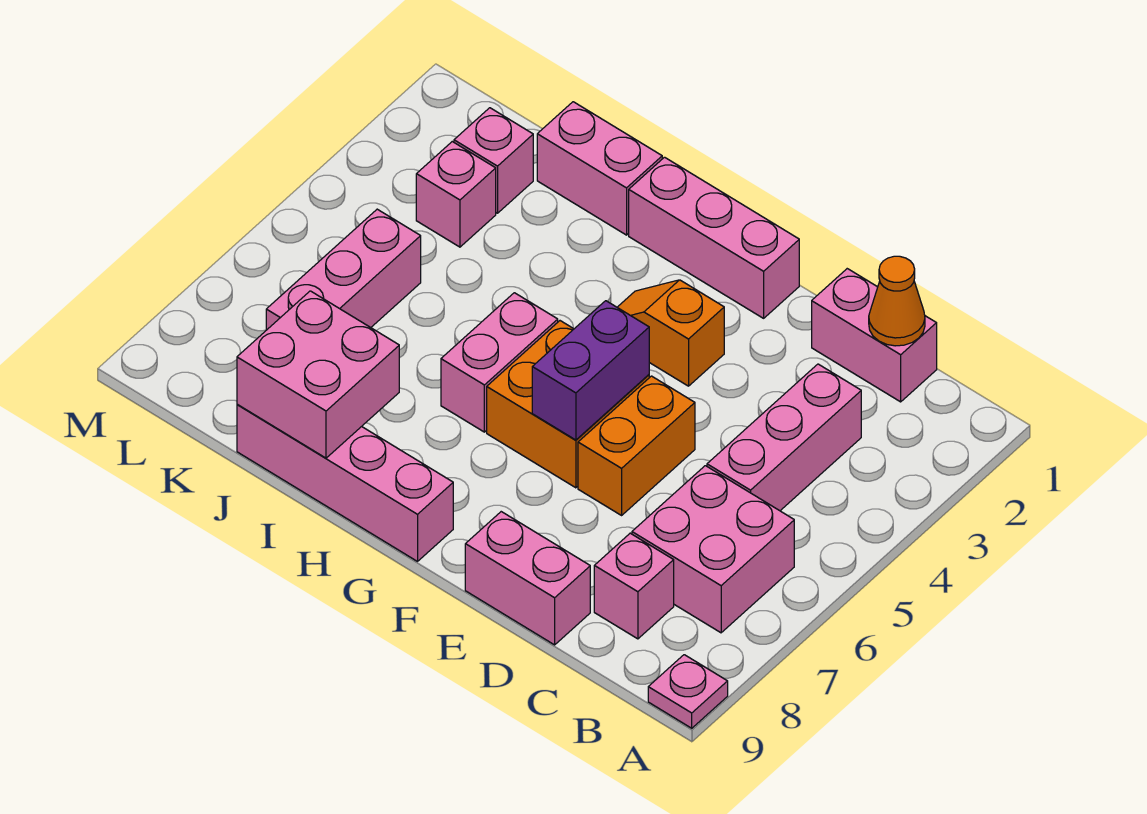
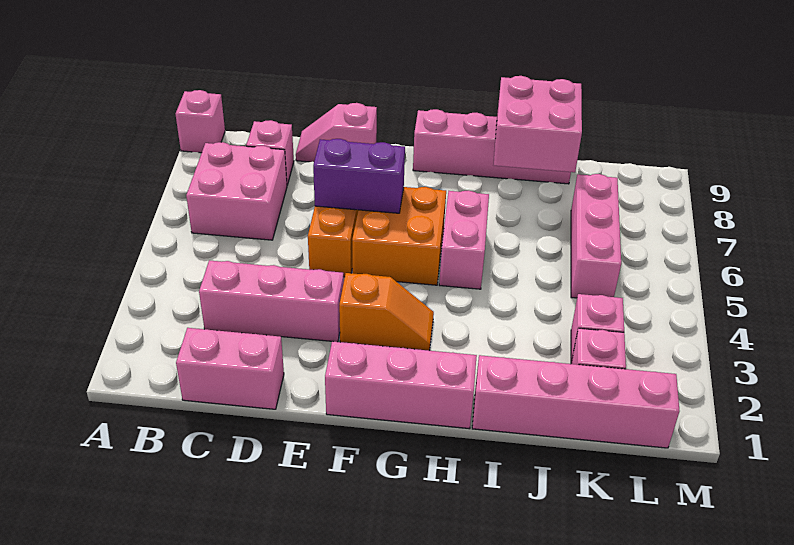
pink plate A9 level 1 -> pink brick A9 level 1
orange cone C1 level 2 -> none
pink brick C3:C5 level 1 -> pink brick C3:E3 level 1
pink brick D9:E9 level 1 -> pink slope D9:E9 level 1 top E
purple brick F5:F6 level 2 -> purple brick E6:F6 level 2
pink brick I1:J1 level 1 -> pink brick I1:L1 level 1

